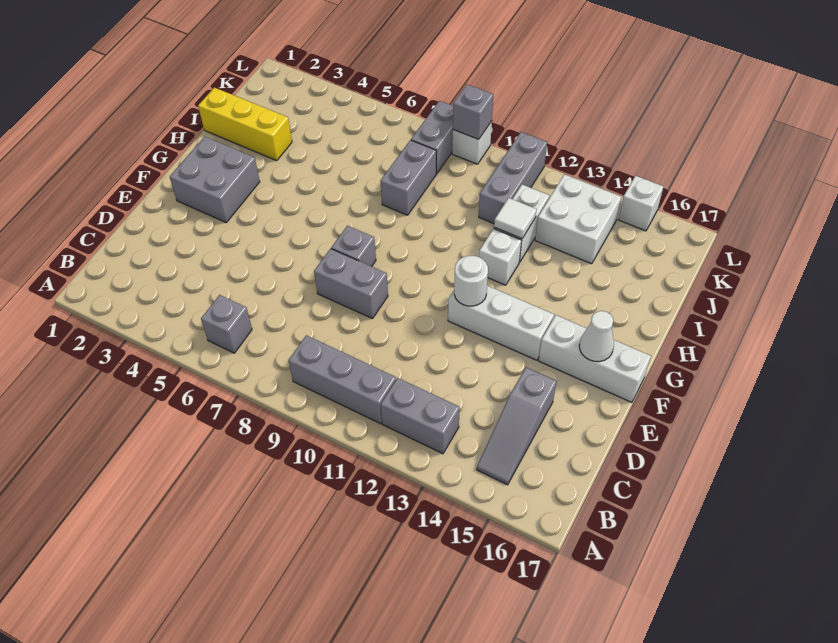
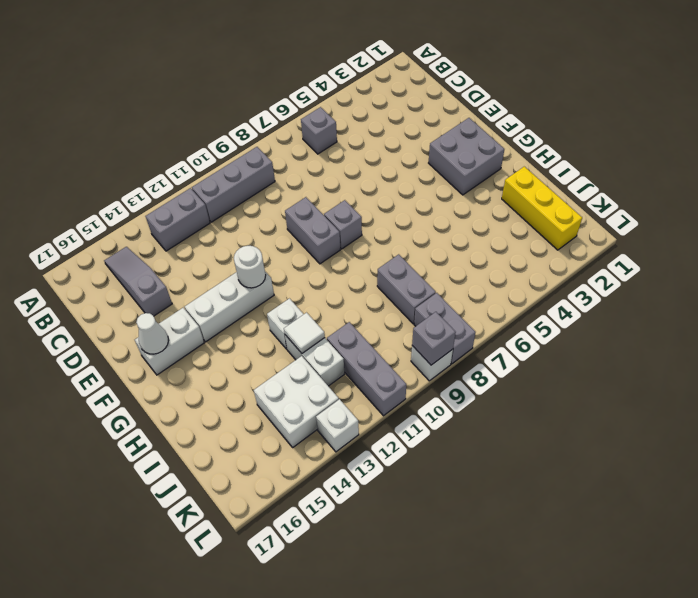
grey brick E8:E9 level 1 -> grey brick E9:F9 level 1
white brick F15:F17 level 1 -> white brick F15:F16 level 1
yellow brick I1:I3 level 1 -> yellow brick I2:K2 level 1
white brick L15 level 1 -> white brick L13 level 1

